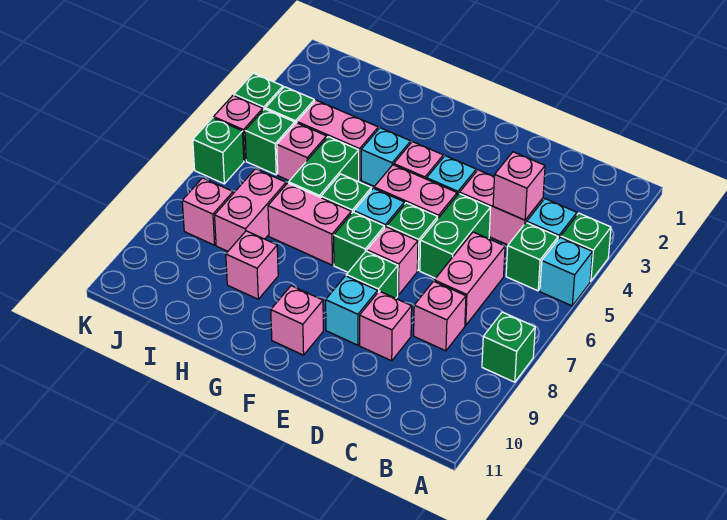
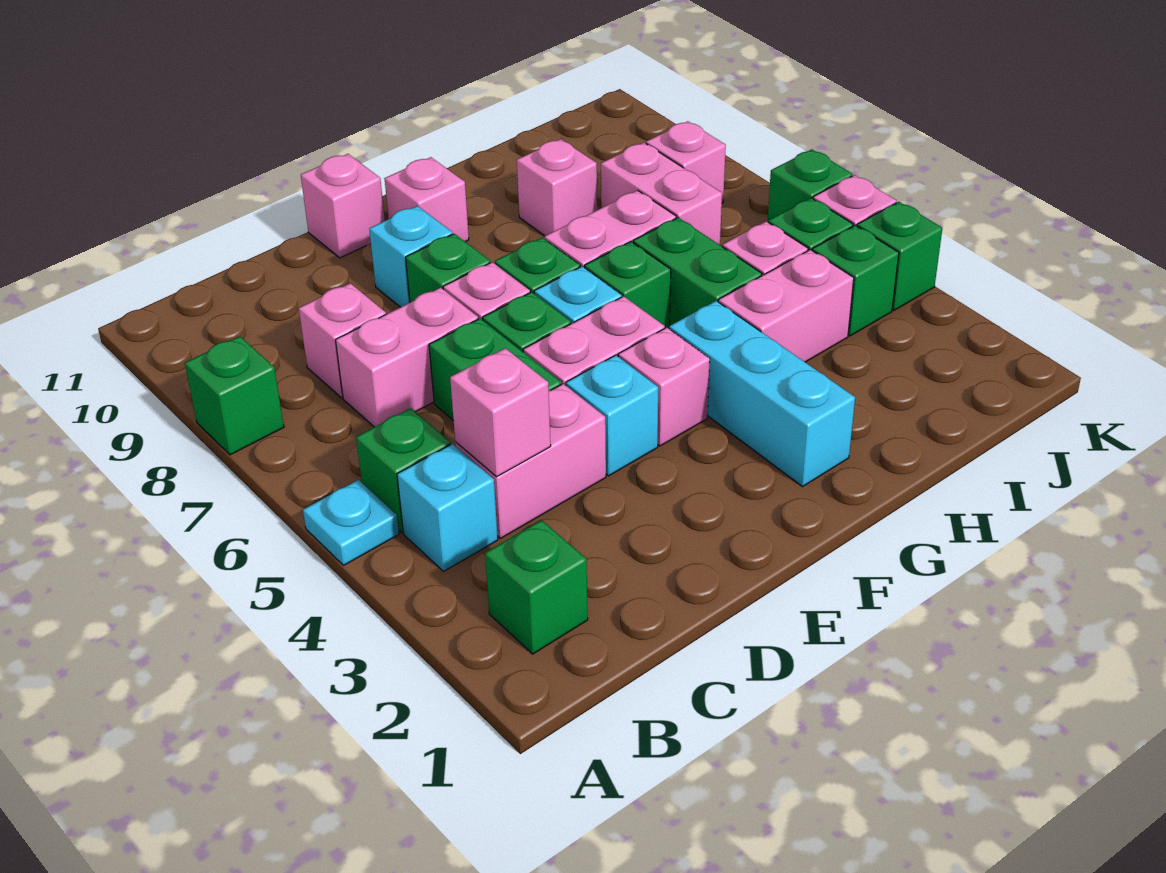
green brick A4 level 1 -> green brick B2 level 1
cyan brick A5 level 1 -> cyan plate A5 level 1
pink brick C6:C7 level 1 -> pink brick C7:D7 level 1
pink brick D9 level 1 -> pink brick E11 level 1
cyan brick G4 level 1 -> cyan brick G2:G4 level 1

